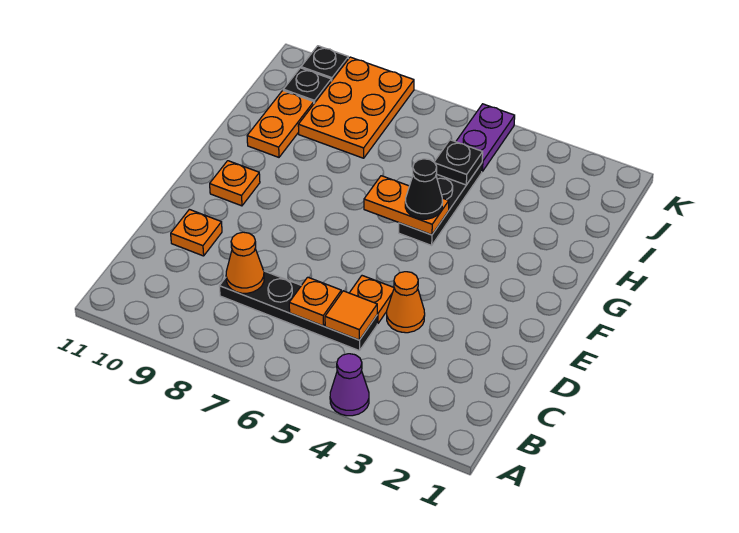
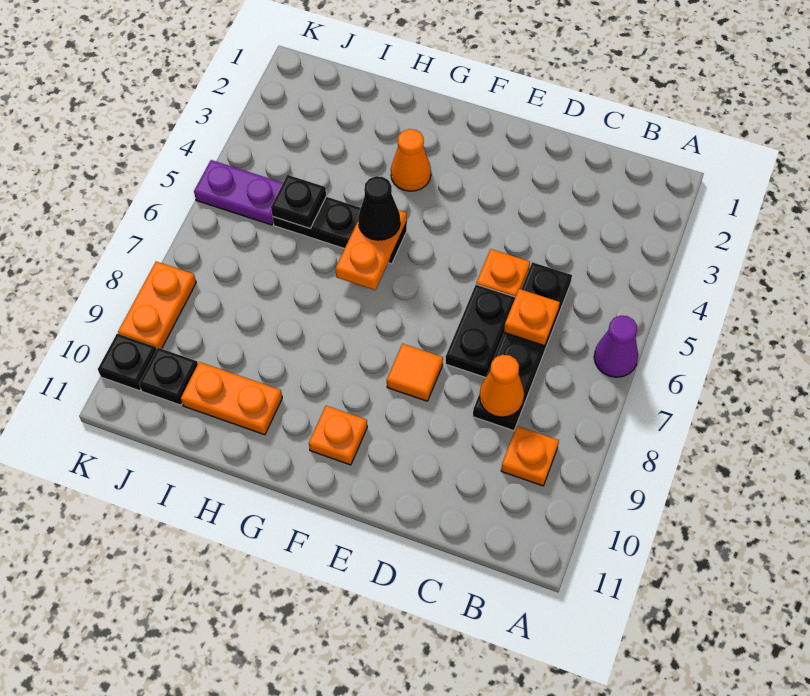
purple cone A4 level 1 -> purple cone A6 level 1
orange tile C5 level 2 -> orange tile E8 level 1
orange cone D4 level 1 -> orange cone G3 level 1
none -> black plate D6:D7 level 1
orange plate D10 level 1 -> orange plate B9 level 1
orange plate I8:K9 level 1 -> orange plate K8:K9 level 1

